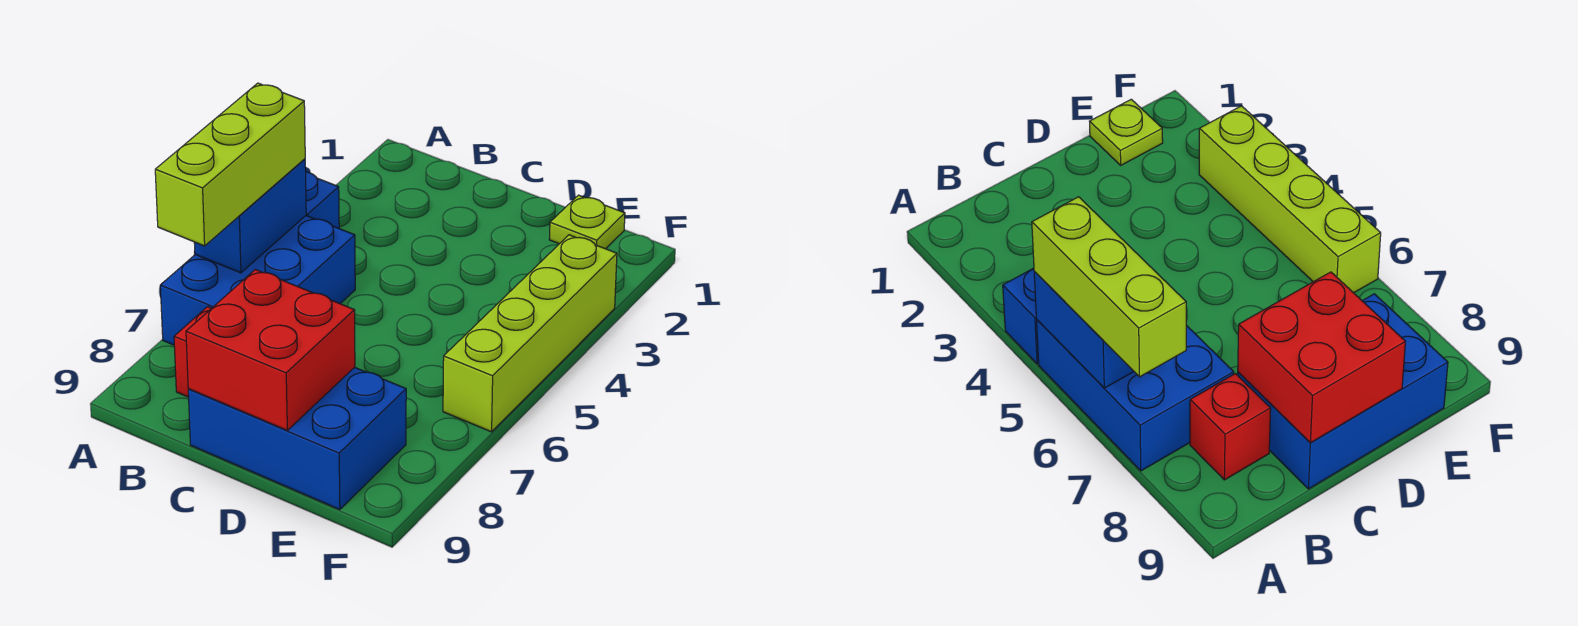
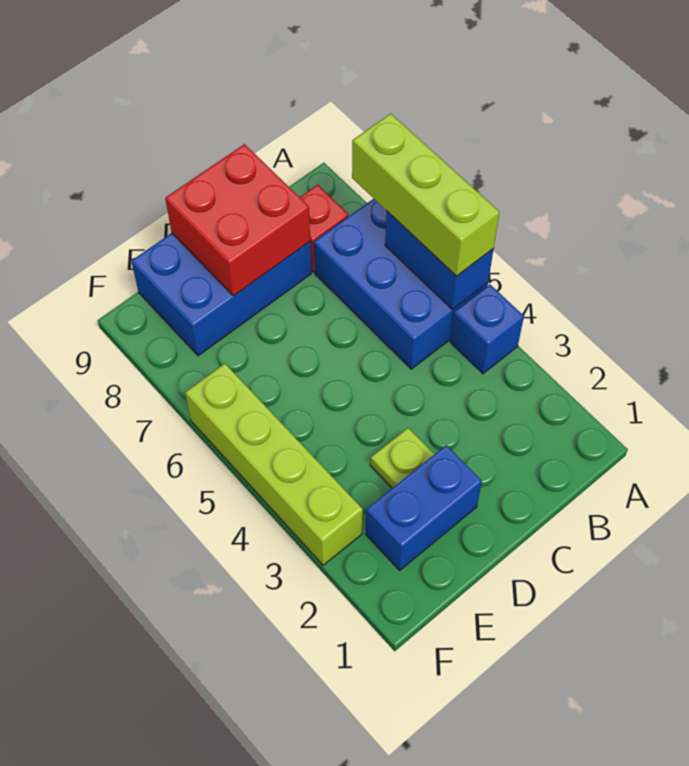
none -> blue brick D2:E2 level 1
lime plate E1 level 1 -> lime plate D3 level 1

